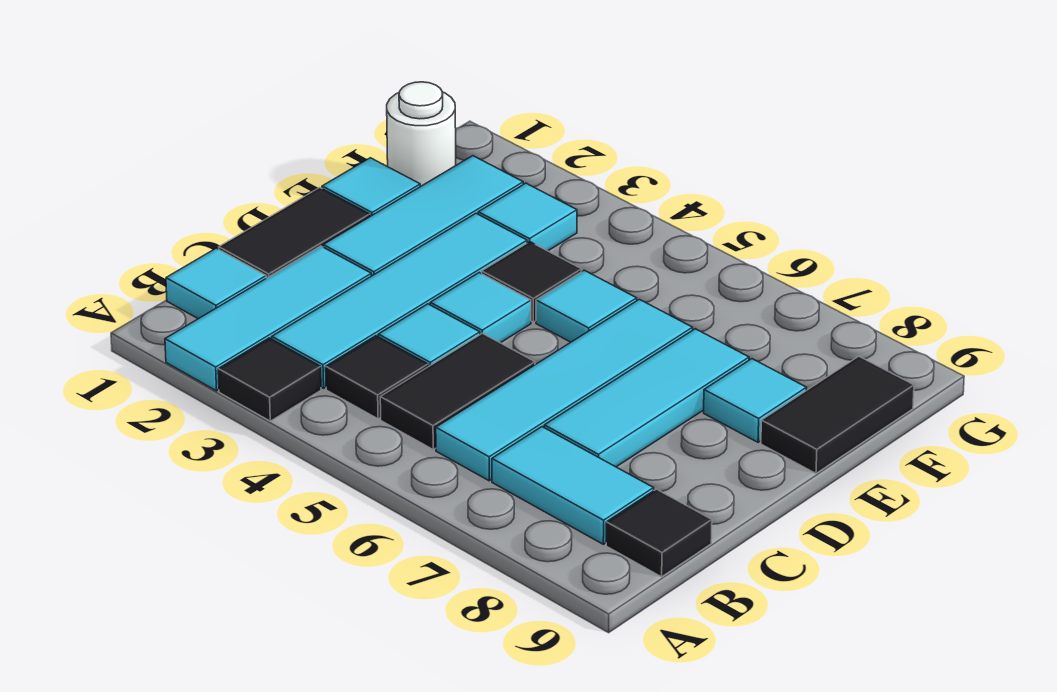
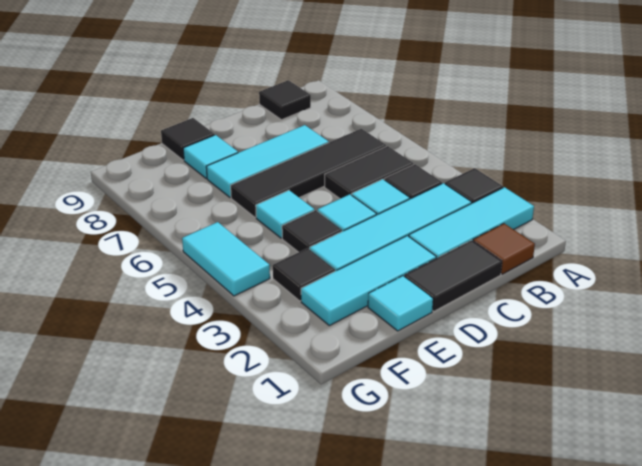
cyan tile B1 level 1 -> brown tile B1 level 1
cyan tile B6:E6 level 1 -> black tile B6:E6 level 1
cyan tile B7:B8 level 1 -> cyan tile G4:G5 level 1
black tile E9:F9 level 1 -> black tile E9 level 1
white round brick F1 level 1 -> none
cyan tile F3 level 1 -> black tile F3 level 1

